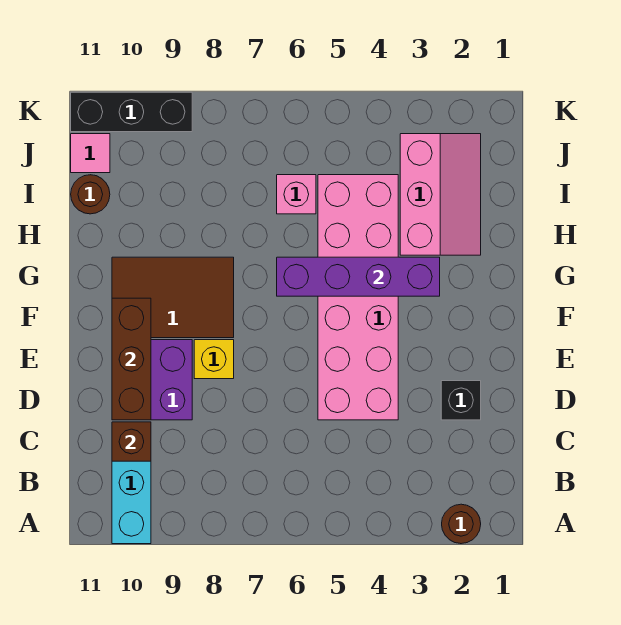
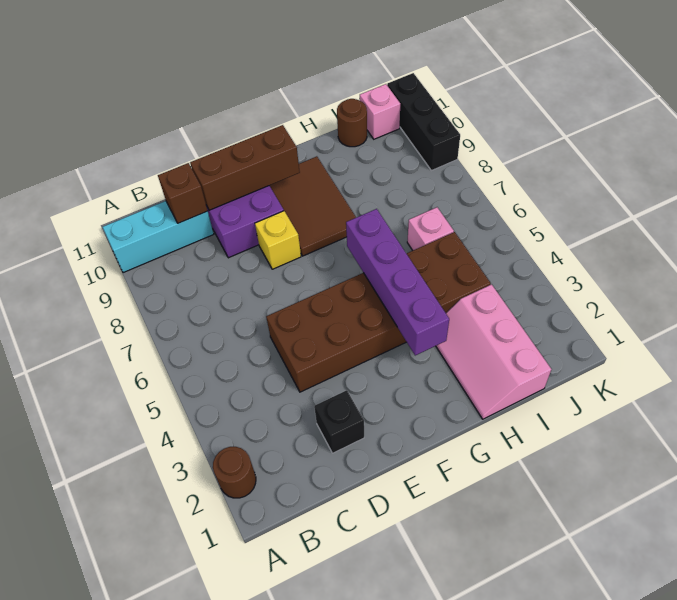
pink brick D4:I5 level 1 -> brown brick D4:I5 level 1
pink slope H2:J3 level 1 top 3 -> pink slope H1:I3 level 1 top I
pink tile J11 level 1 -> pink brick J11 level 1

